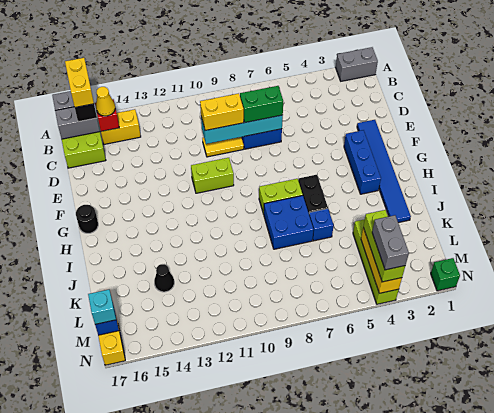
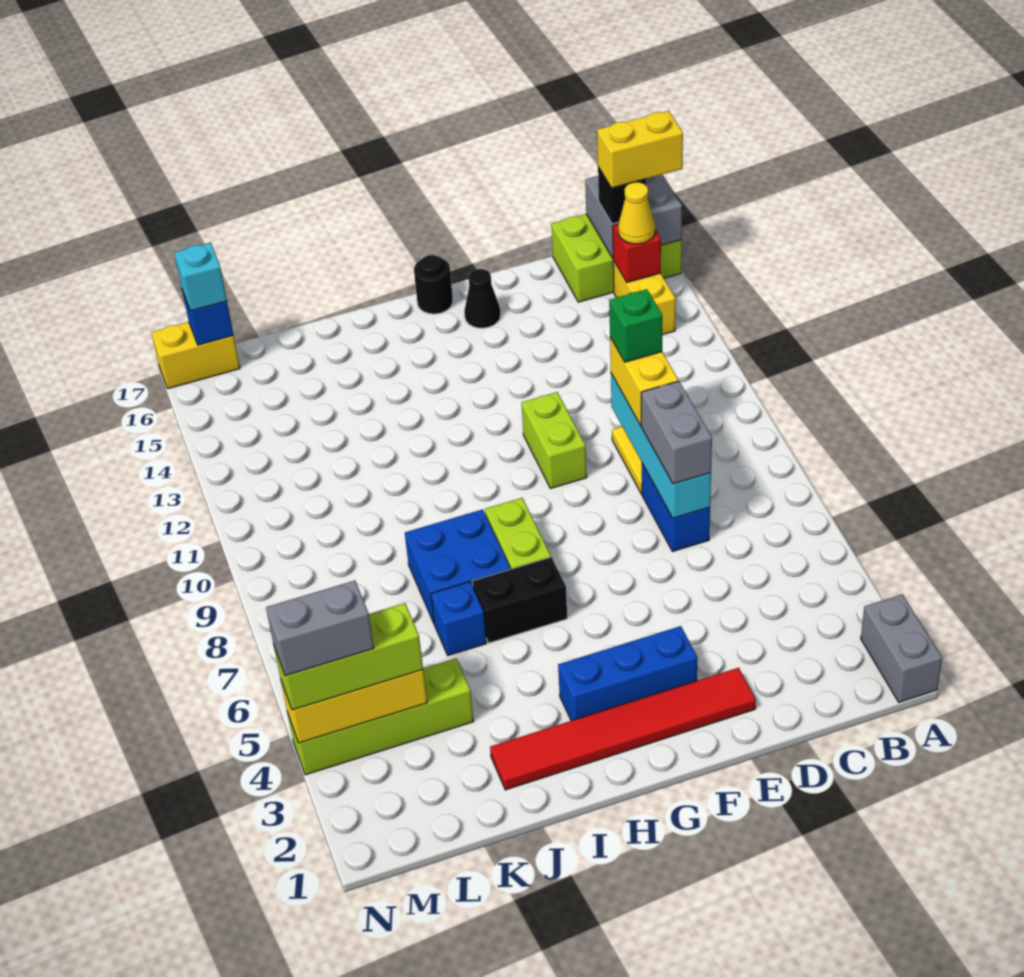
green brick D7:D8 level 3 -> grey brick D7:D8 level 3
blue tile E2:J2 level 1 -> red tile E2:J2 level 1
black cone K14 level 1 -> black cone F16 level 1
green brick N1 level 1 -> green brick D10 level 4

